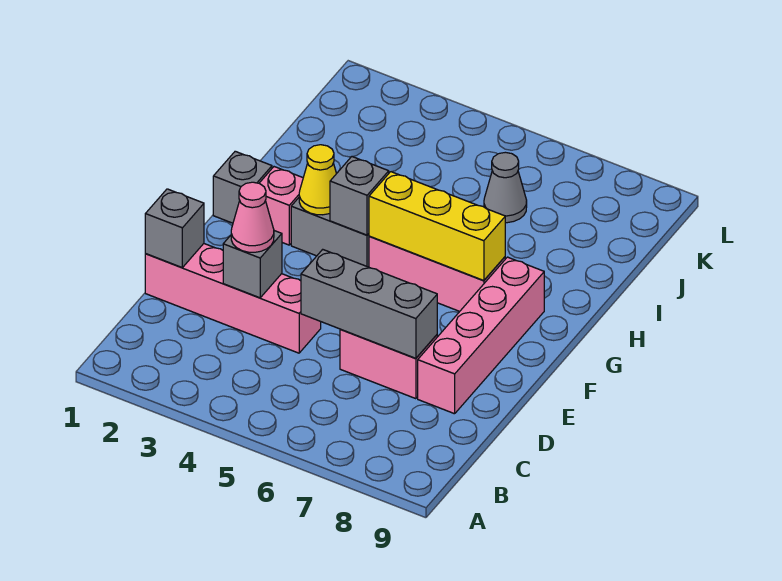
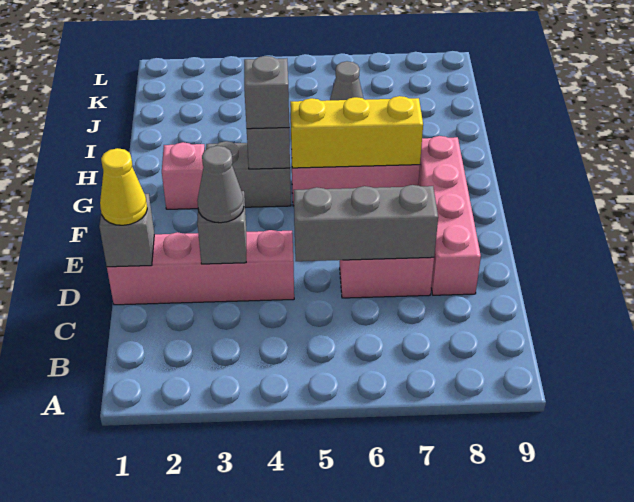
pink cone D3 level 3 -> grey cone D3 level 3
grey brick G1 level 1 -> grey brick G4 level 3
yellow cone G3 level 2 -> yellow cone D1 level 3

